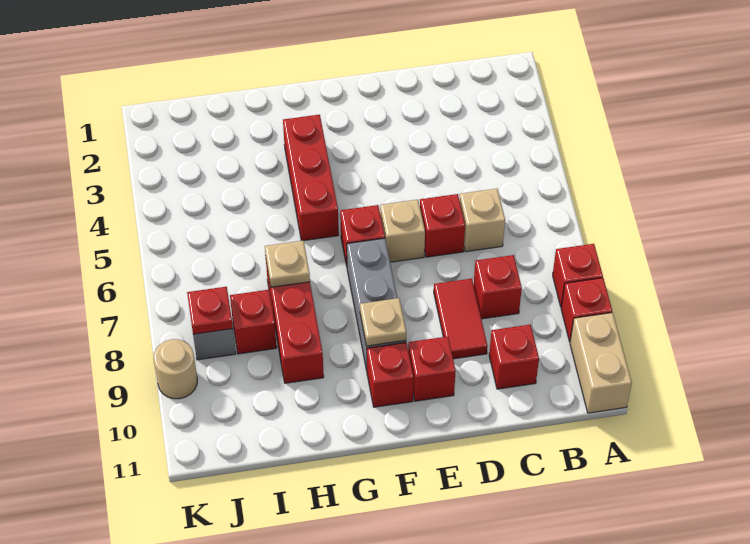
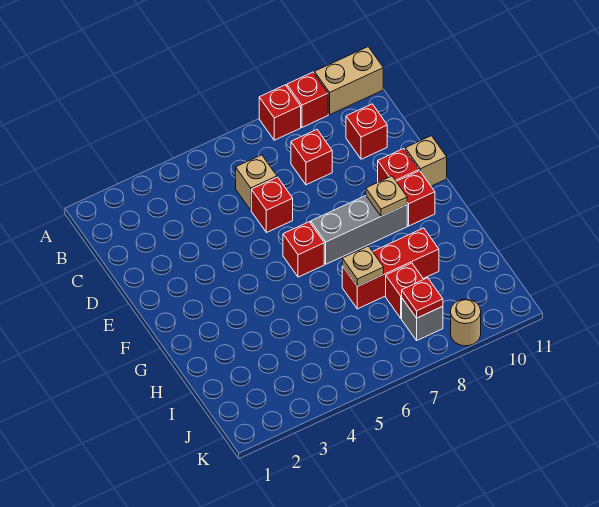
red tile D8:D9 level 1 -> none
tan brick E6 level 1 -> tan brick E11 level 1
red brick G3:G5 level 1 -> none

